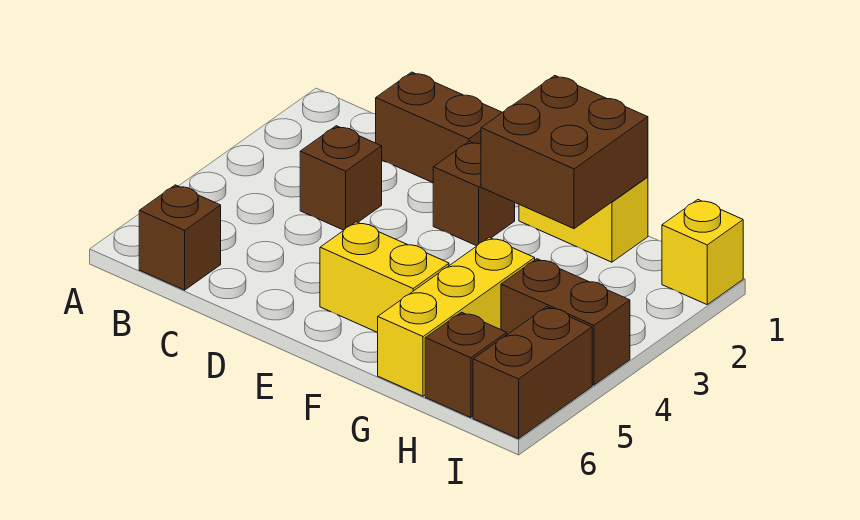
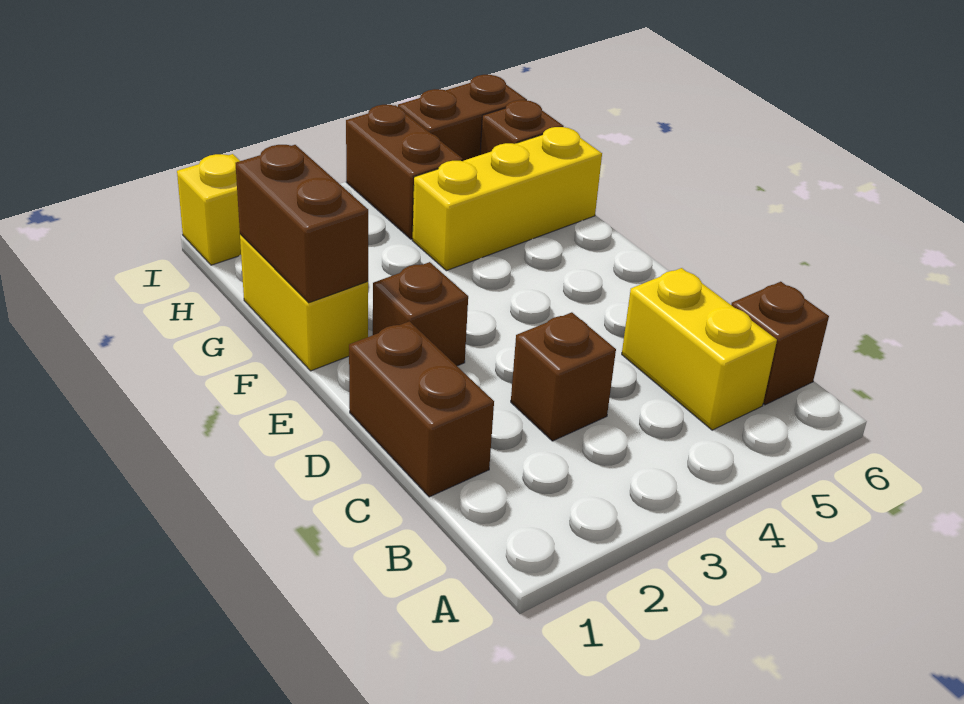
yellow brick E5:F5 level 1 -> yellow brick B5:C5 level 1
brown brick F1:G2 level 2 -> brown brick F1:G1 level 2

